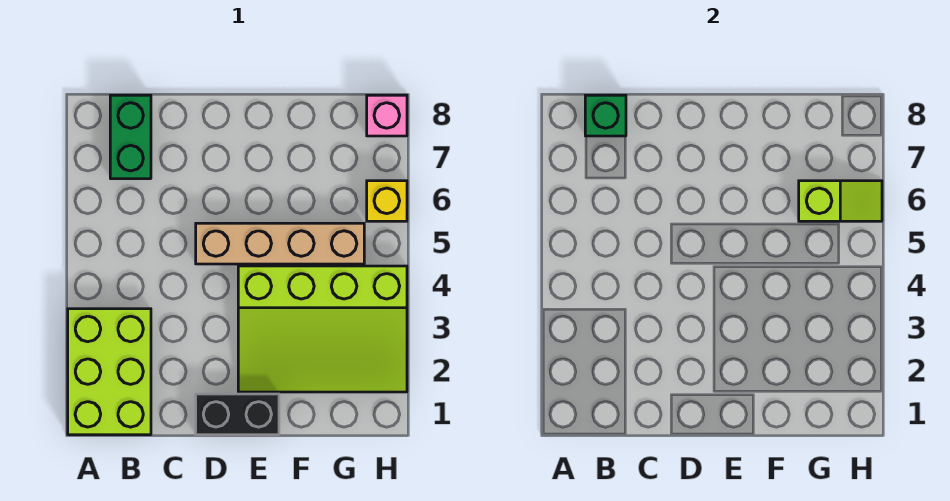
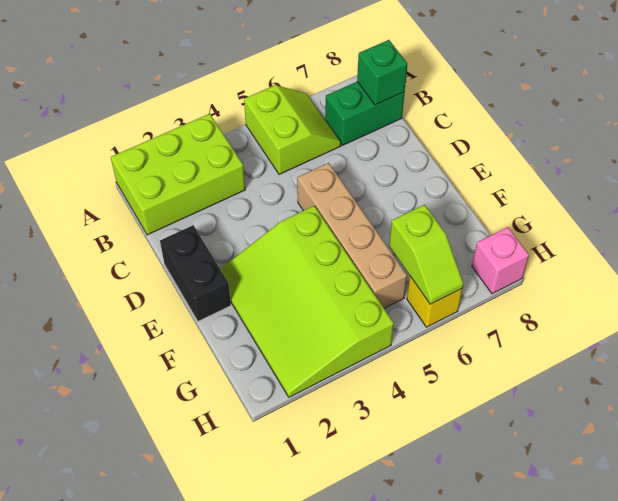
none -> lime slope A5:B6 level 1 top 5

